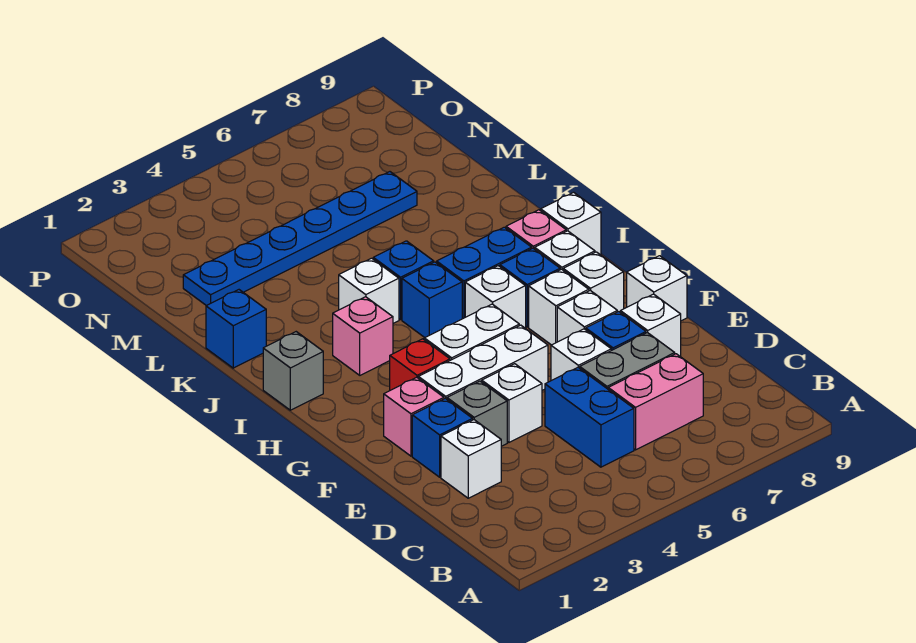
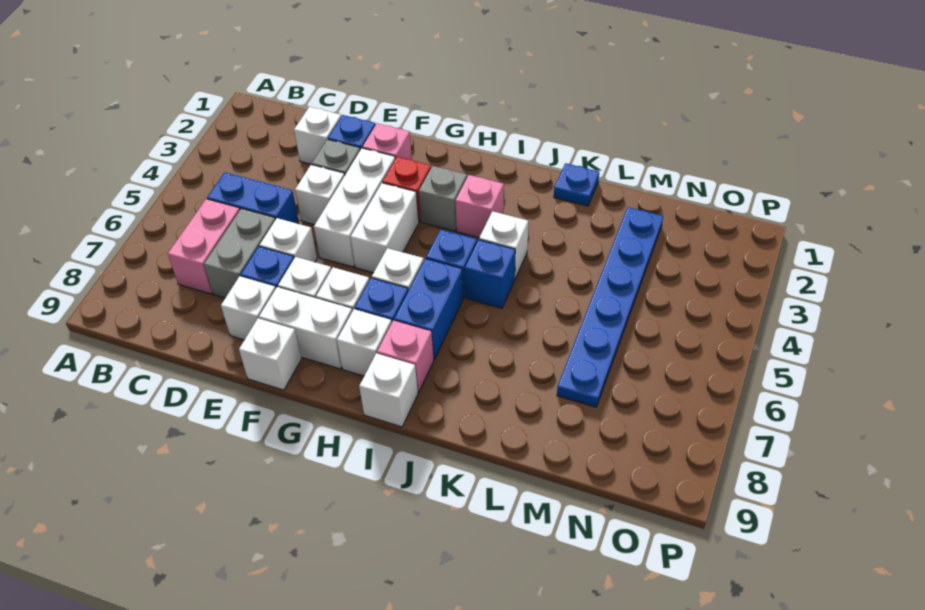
white brick G8 level 1 -> white brick F8:G8 level 1
grey brick I1 level 1 -> grey brick H3 level 1
blue brick K1 level 1 -> blue plate K1 level 1

